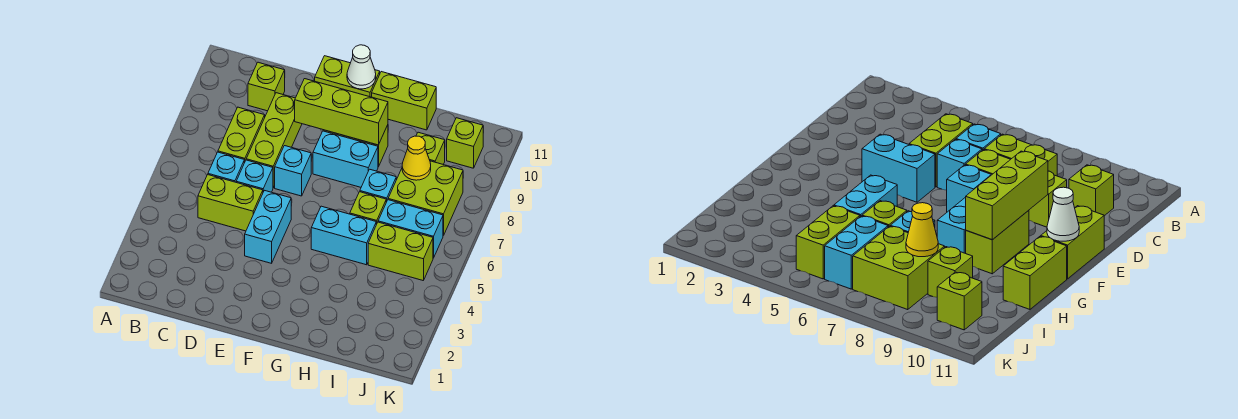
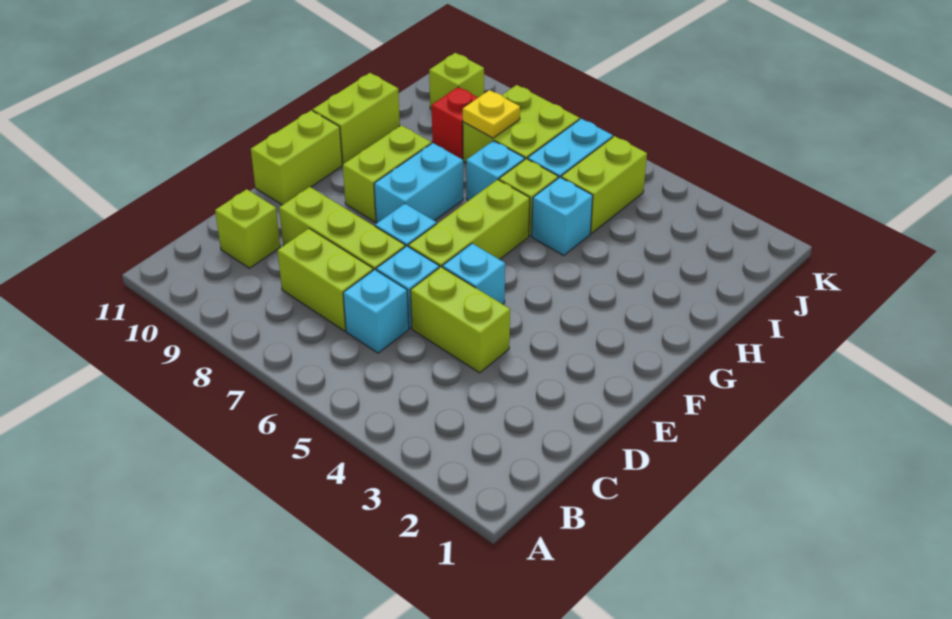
lime brick C5:D5 level 1 -> lime brick D4:D5 level 1
cyan brick E4:E5 level 1 -> cyan brick E5 level 1
lime brick E9:G9 level 2 -> lime brick E6:G6 level 1
white cone F11 level 2 -> none
cyan brick G5:H5 level 1 -> cyan brick H5 level 1
yellow cone I8 level 2 -> yellow plate I8 level 2
lime brick I9 level 1 -> red brick I9 level 1

